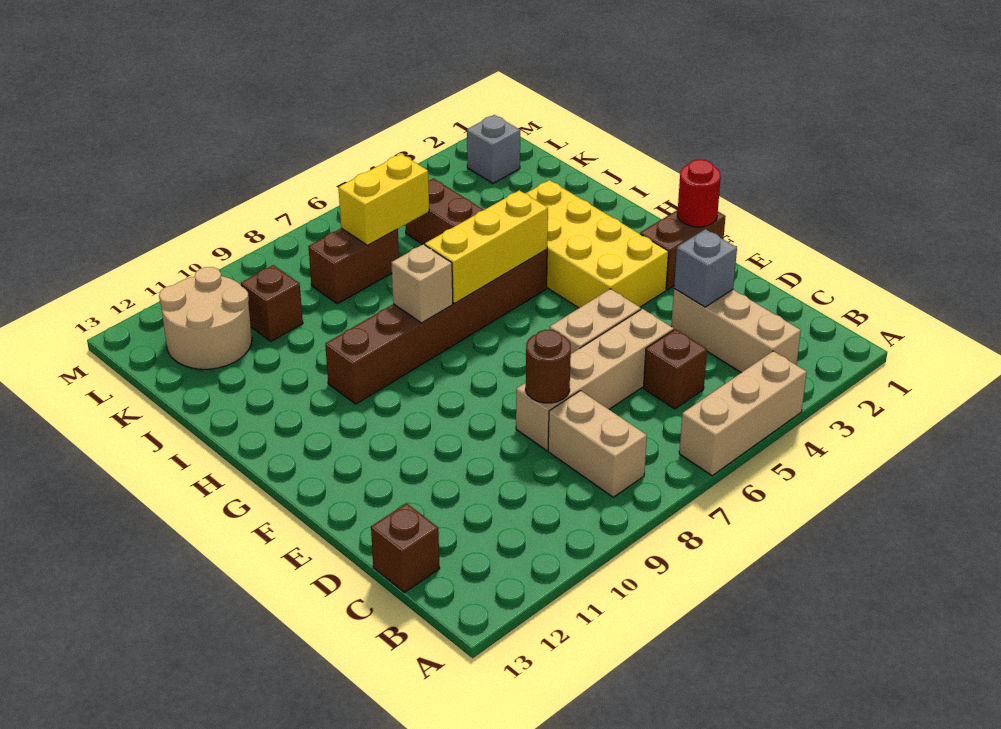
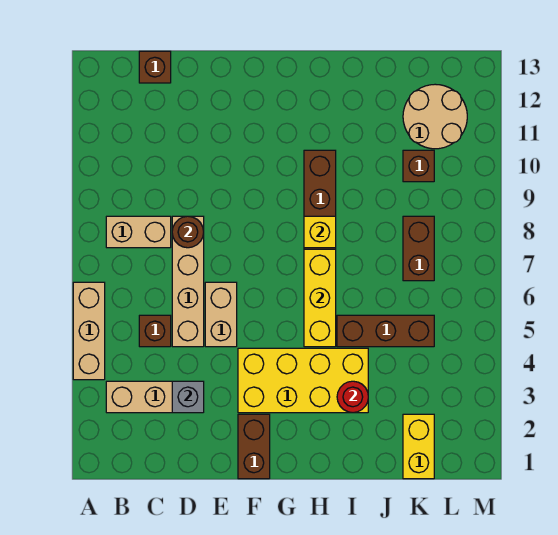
red round brick F1 level 2 -> red round brick I3 level 2
tan brick H8 level 2 -> yellow brick H8 level 2
yellow brick K6:K7 level 2 -> yellow brick K1:K2 level 1
grey brick L2 level 1 -> none

